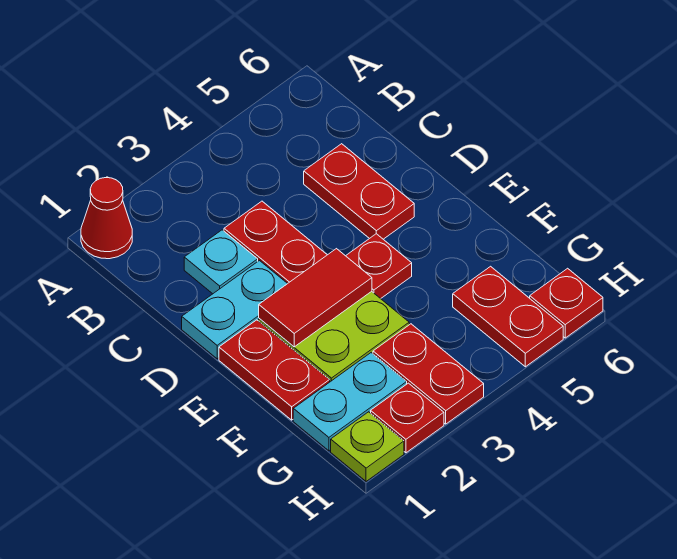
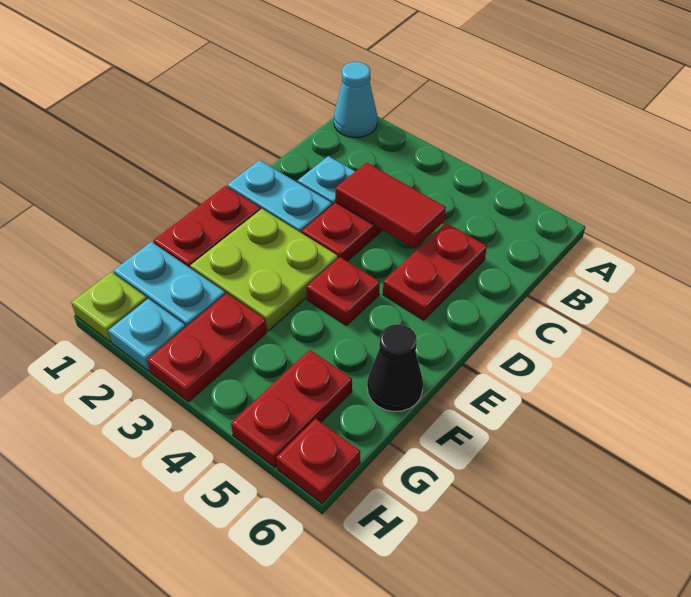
red cone A1 level 1 -> cyan cone A1 level 1
red tile E2:E3 level 2 -> red tile C3:C4 level 2
none -> black cone F6 level 1
red plate H2 level 1 -> cyan plate H2 level 1

